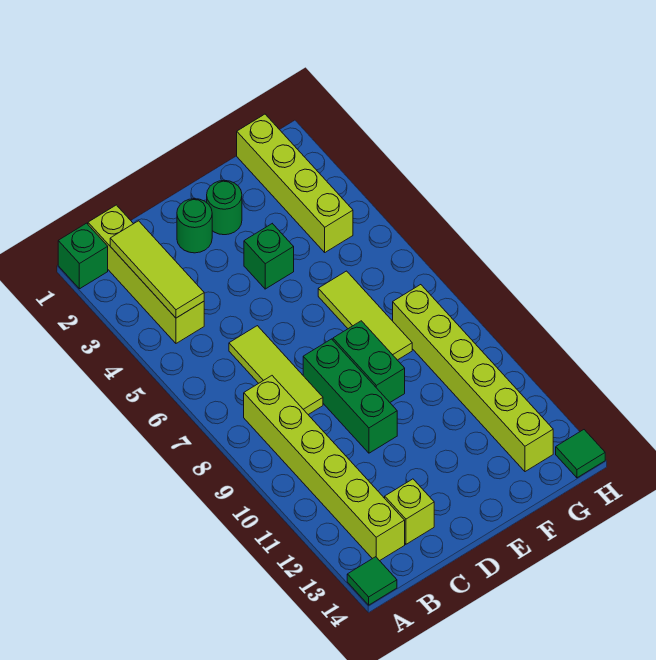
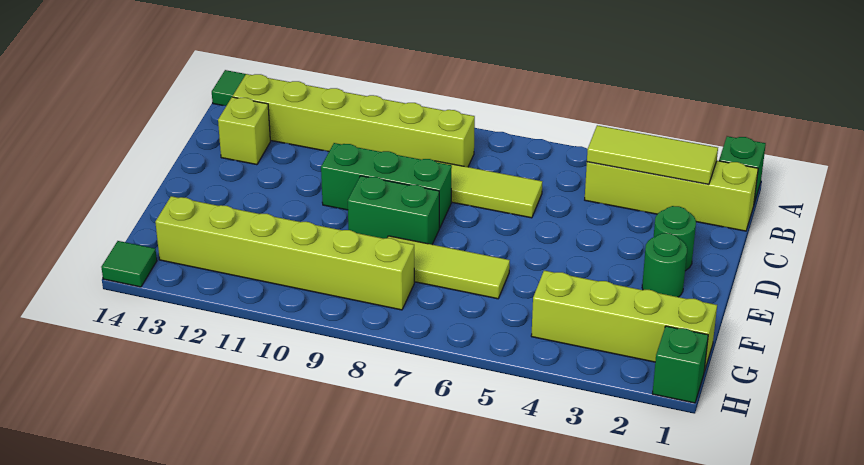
green brick E4 level 1 -> green brick H1 level 1

